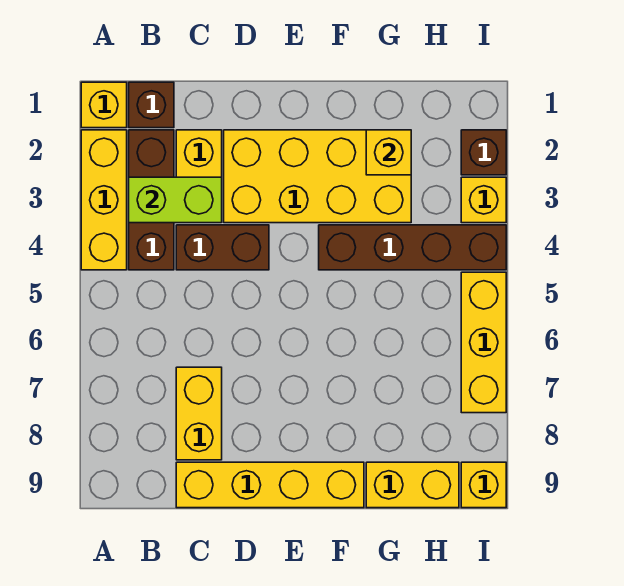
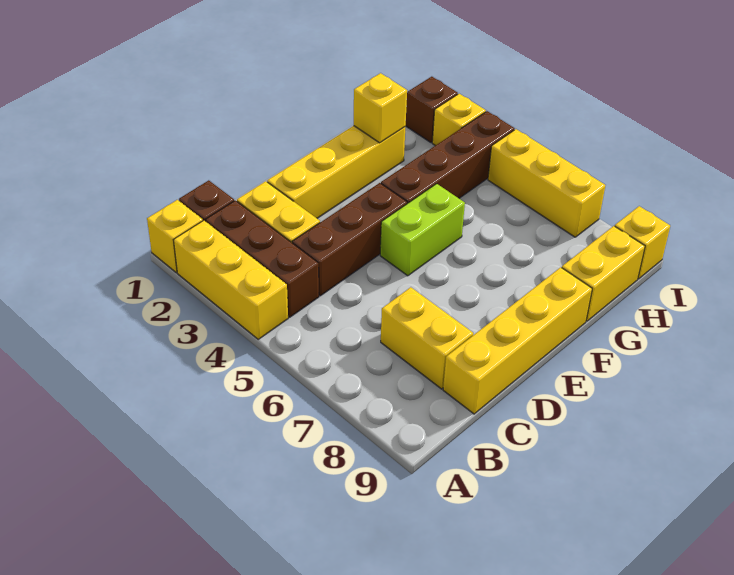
lime brick B3:C3 level 2 -> lime brick E5:F5 level 1
brown brick C4:D4 level 1 -> brown brick C4:E4 level 1
yellow brick D2:G3 level 1 -> yellow brick D2:G2 level 1

